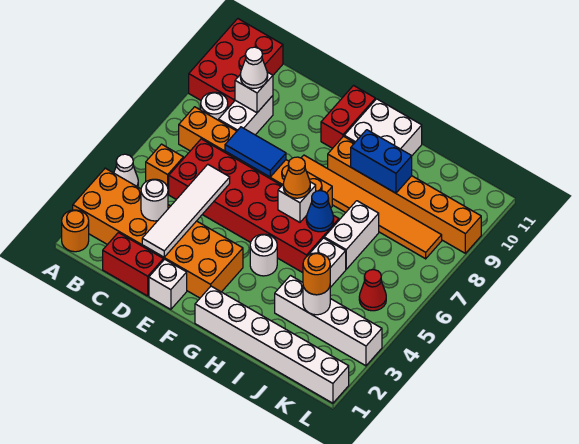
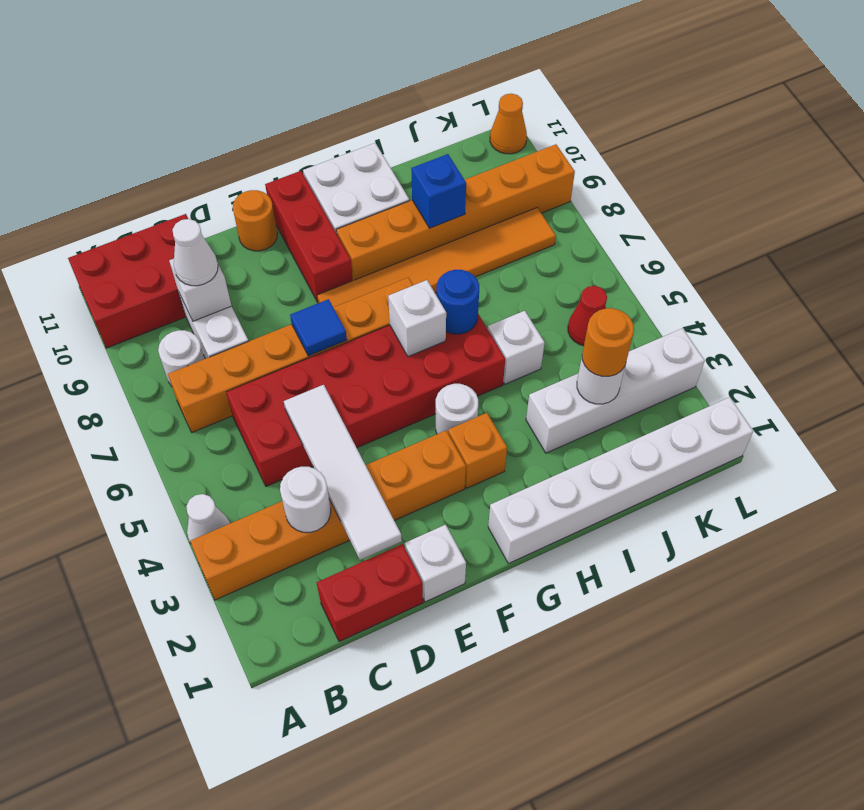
orange round brick A1 level 1 -> orange round brick E11 level 1
orange brick A2:F3 level 1 -> orange brick A3:F3 level 1
red brick A9:B11 level 1 -> red brick A10:C11 level 1
orange brick B5 level 1 -> orange brick G3 level 1
blue tile D7:E7 level 2 -> blue tile E7 level 2
red brick F10:F11 level 1 -> red brick F9:F11 level 1
orange cone G6 level 3 -> orange cone L11 level 1
blue cone H6 level 2 -> blue round brick H6 level 2
blue brick H9:I9 level 2 -> blue brick I9 level 2
white brick I6:I7 level 1 -> none

